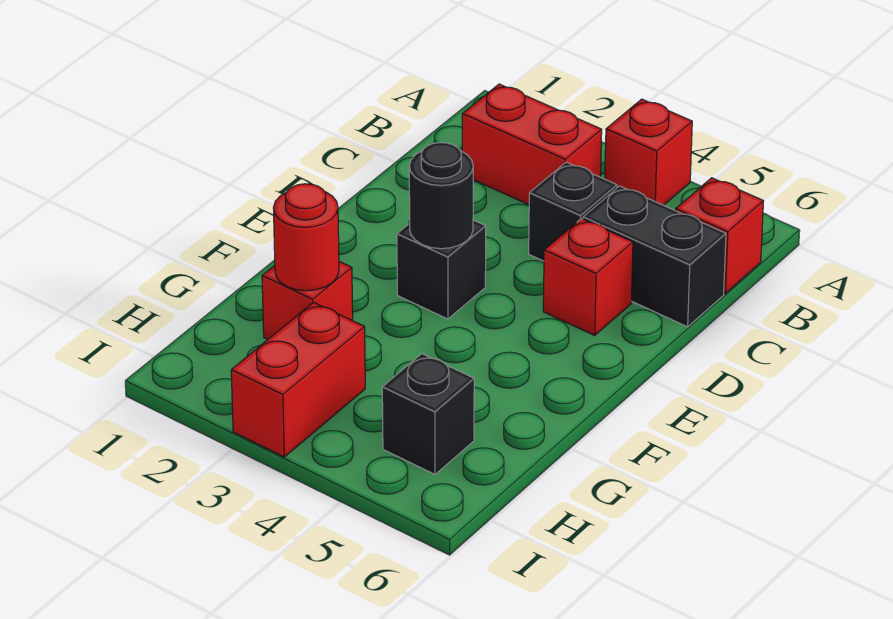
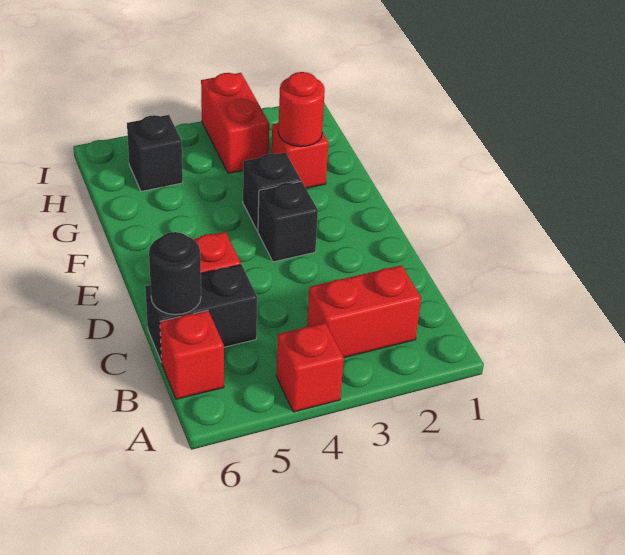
black brick C4 level 1 -> black brick F3 level 1
black round brick E3 level 2 -> black round brick C6 level 2

